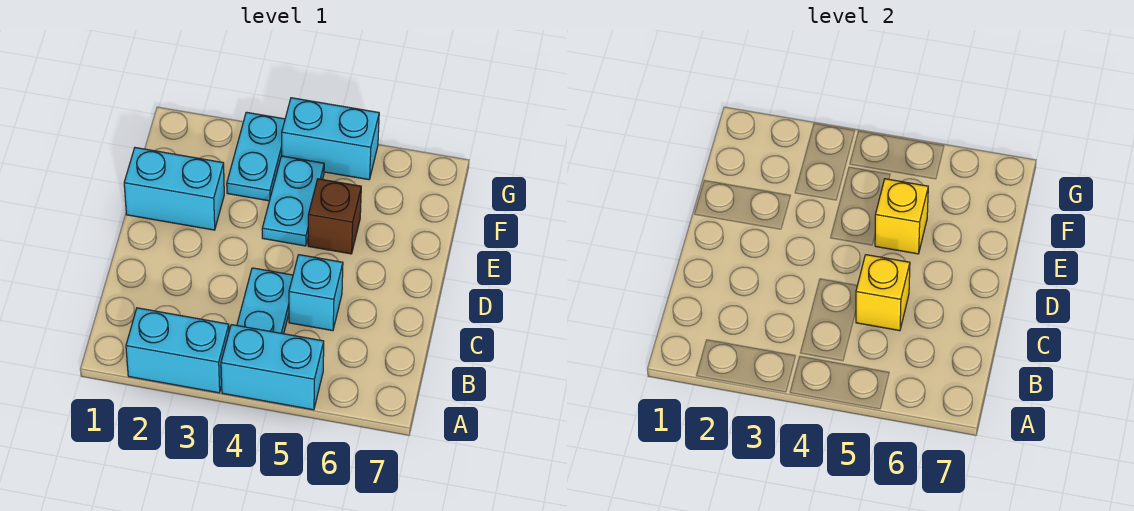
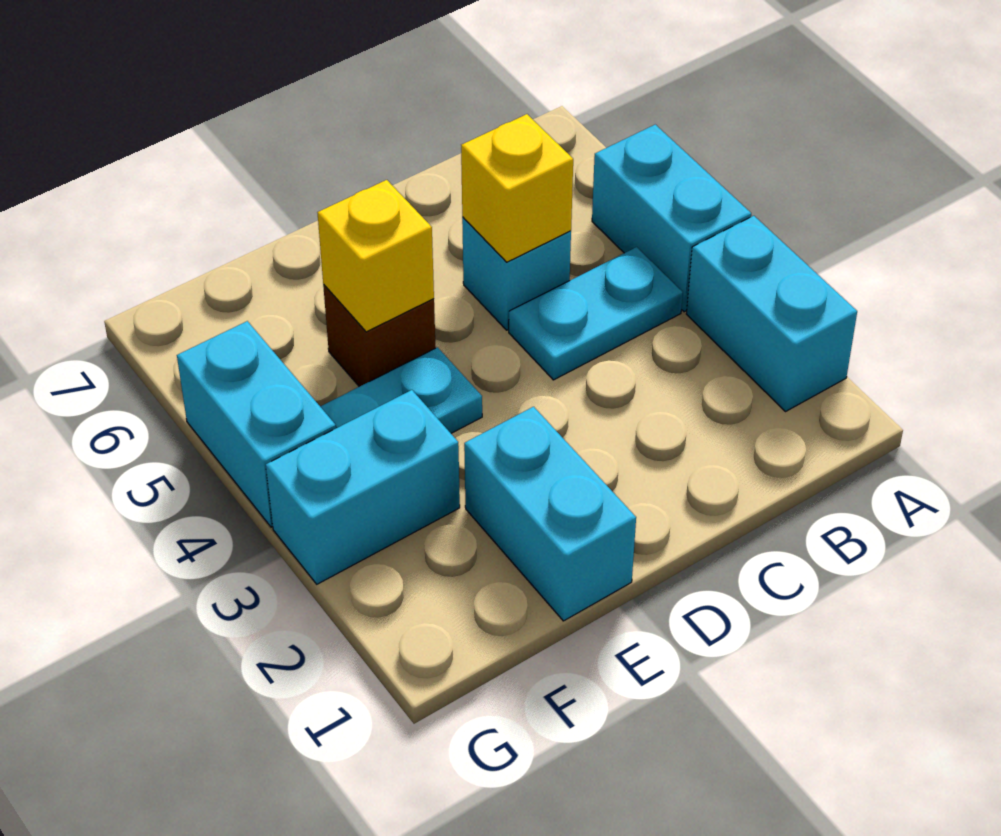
cyan plate F3:G3 level 1 -> cyan brick F3:G3 level 1

